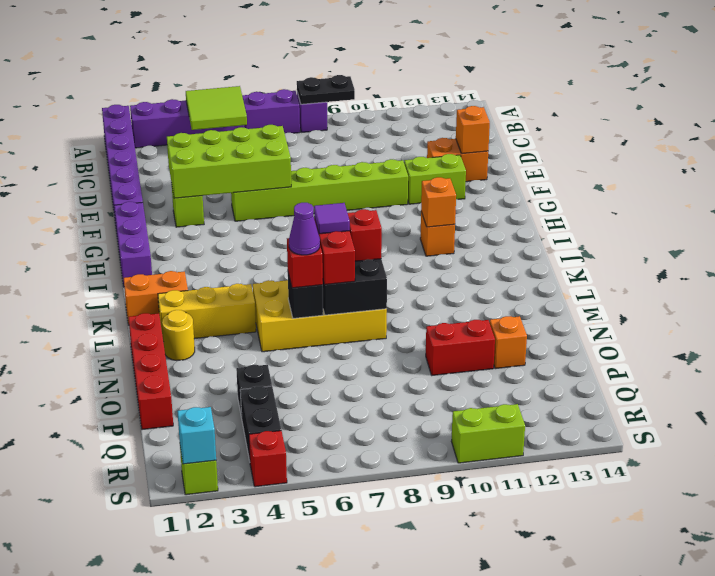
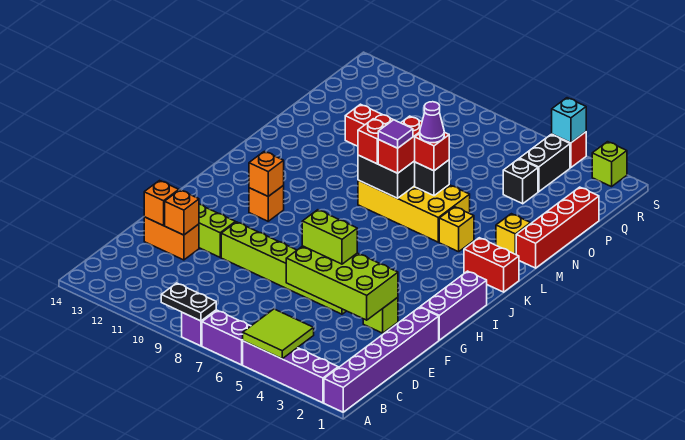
orange brick K1:K2 level 1 -> red brick K1:K2 level 1
yellow brick L2:L4 level 1 -> yellow brick L4 level 1
yellow round brick M2 level 1 -> yellow brick M2 level 1
orange brick O12 level 1 -> orange brick E12 level 2
cyan brick S2 level 2 -> cyan brick S4 level 2
lime brick S10:S11 level 1 -> lime brick F5:F6 level 3

